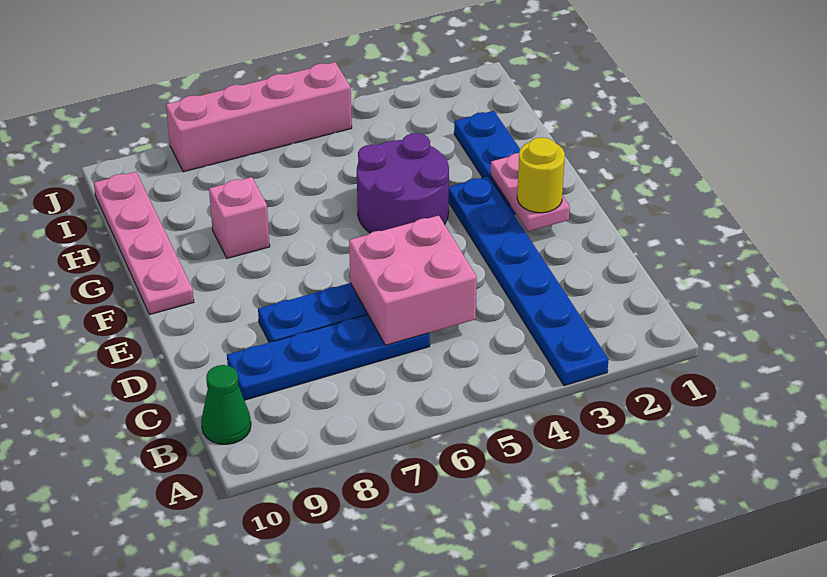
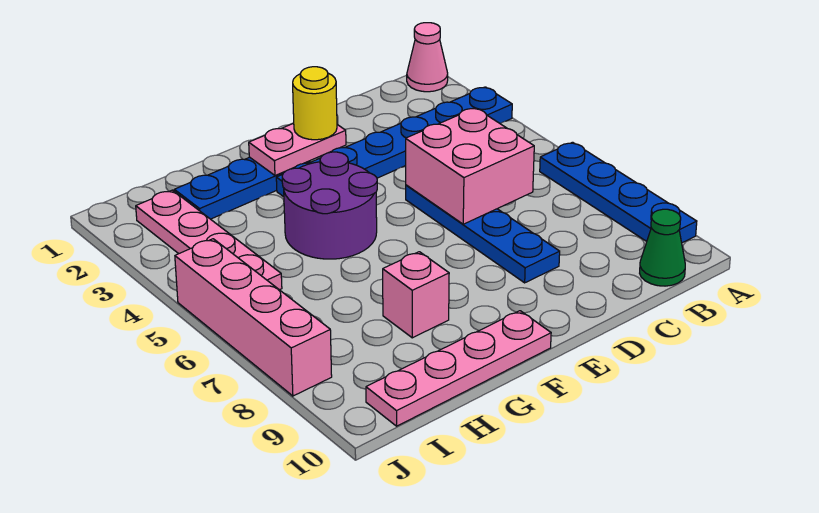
none -> pink cone A1 level 1
blue plate C6:C9 level 1 -> blue plate A6:A9 level 1
none -> pink plate I2:I5 level 1

